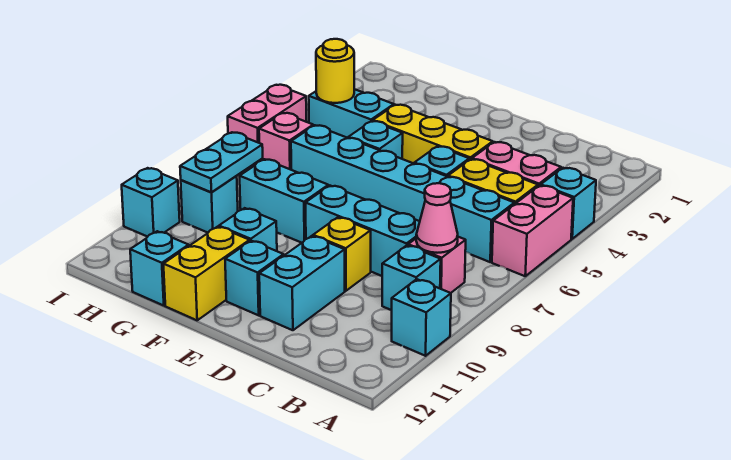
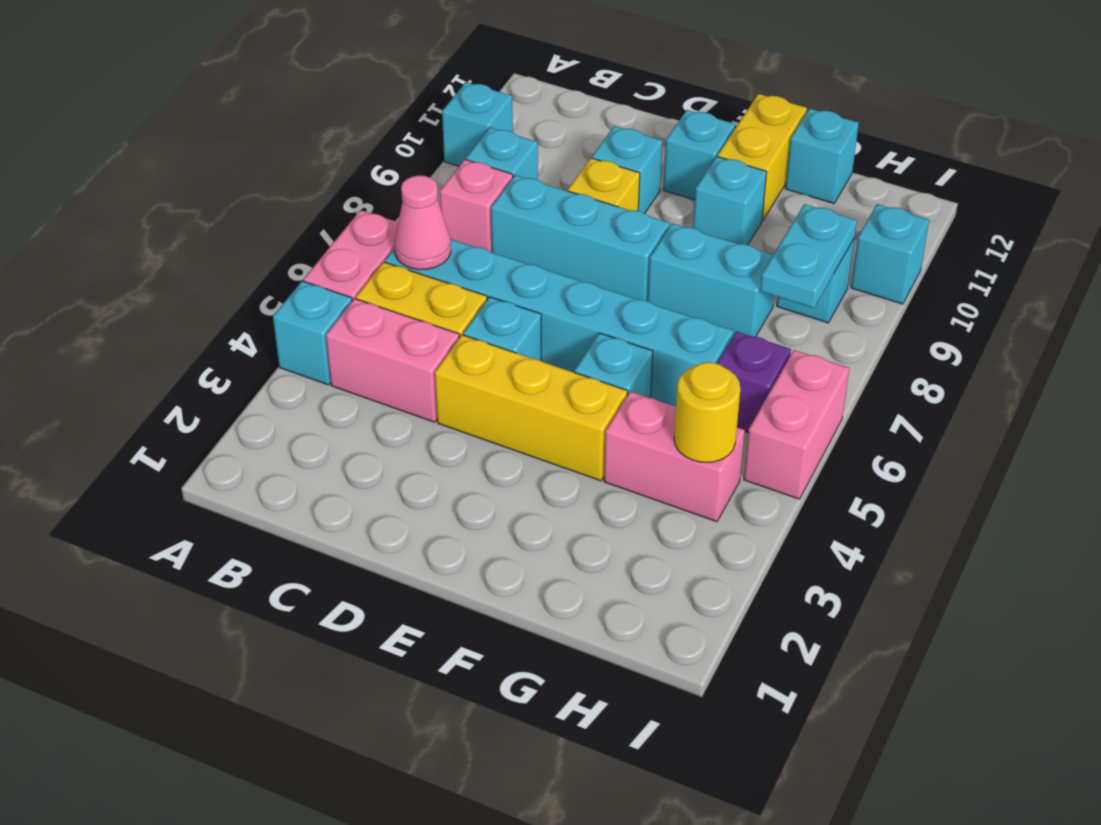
pink cone B8 level 2 -> pink cone B6 level 2
cyan brick D10:D11 level 1 -> cyan brick D10 level 1
cyan brick G4:H4 level 1 -> pink brick G4:H4 level 1
pink brick H6 level 1 -> purple brick H6 level 1

